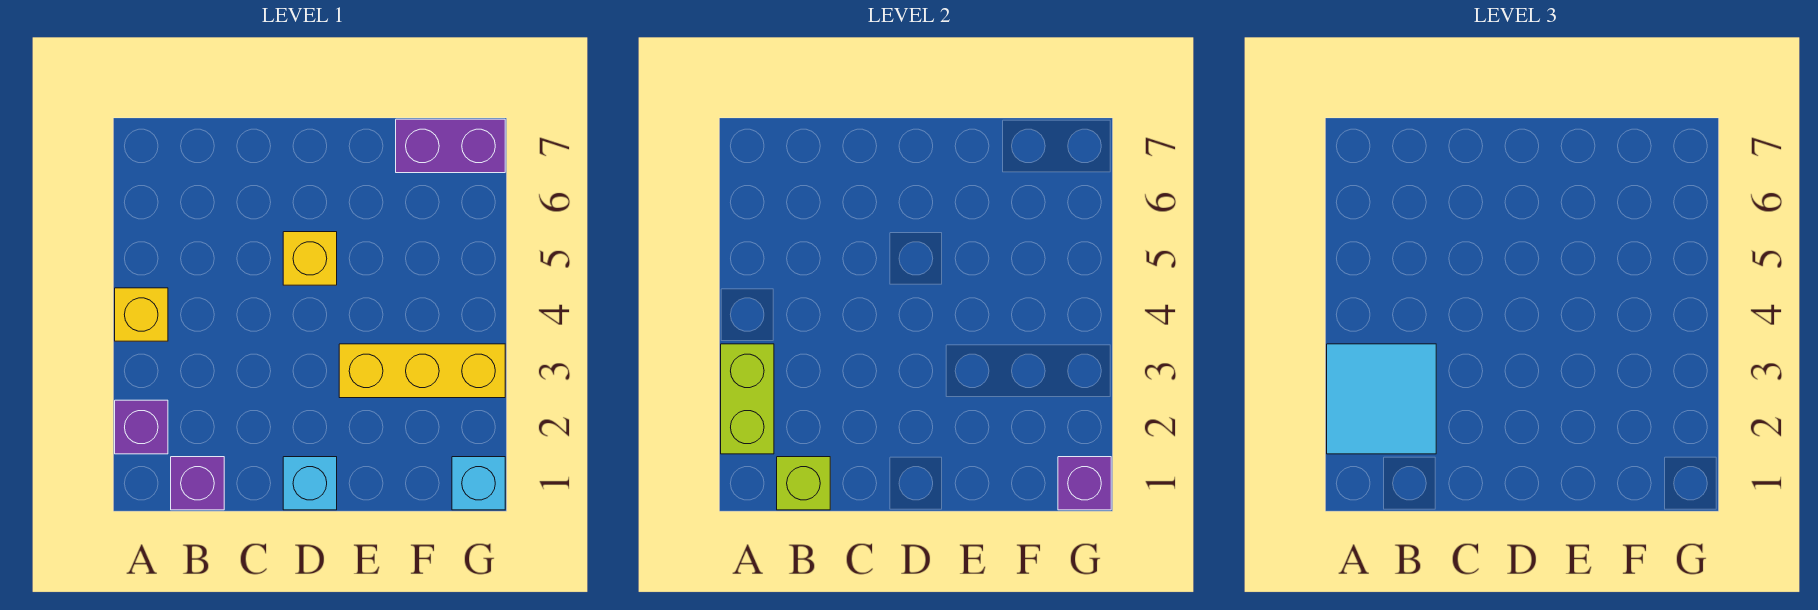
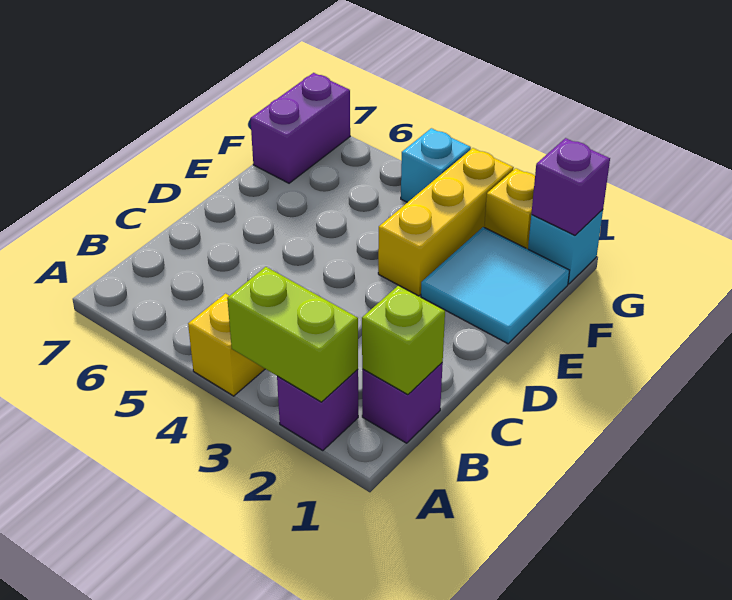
cyan tile A2:B3 level 3 -> cyan tile E1:F2 level 1
cyan brick D1 level 1 -> cyan brick G4 level 1
yellow brick D5 level 1 -> yellow brick G2 level 1

